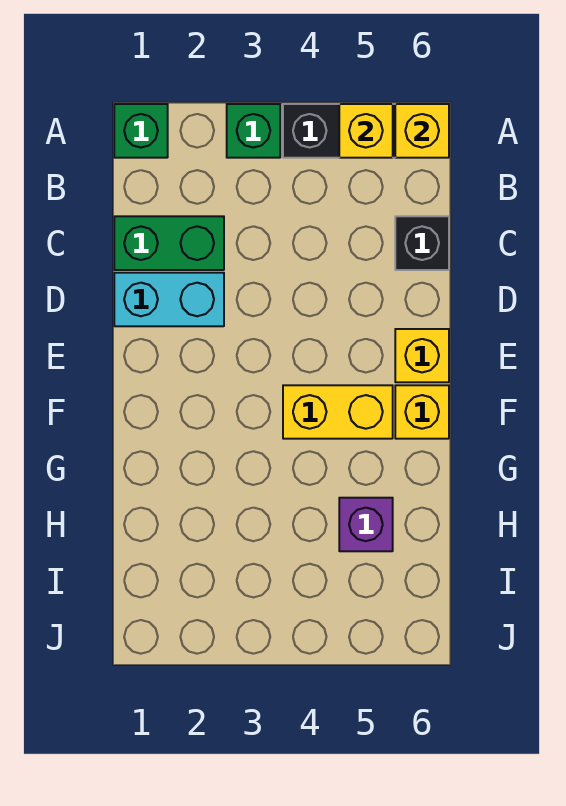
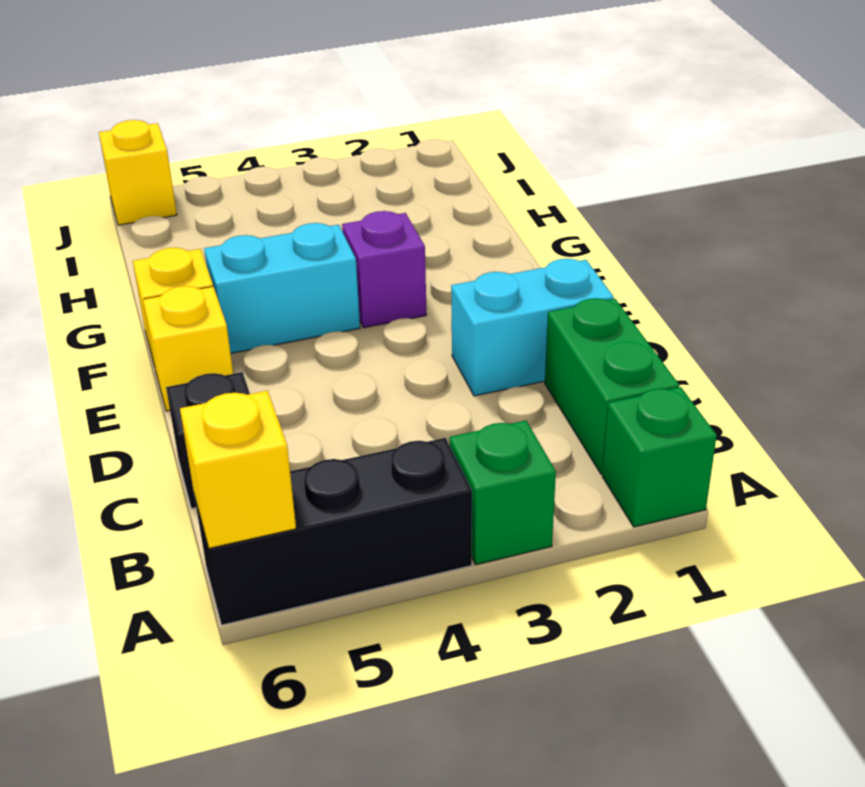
yellow brick A5 level 2 -> yellow brick J6 level 1
green brick C1:C2 level 1 -> green brick B1:C1 level 1
yellow brick F4:F5 level 1 -> cyan brick F4:F5 level 1
purple brick H5 level 1 -> purple brick F3 level 1

